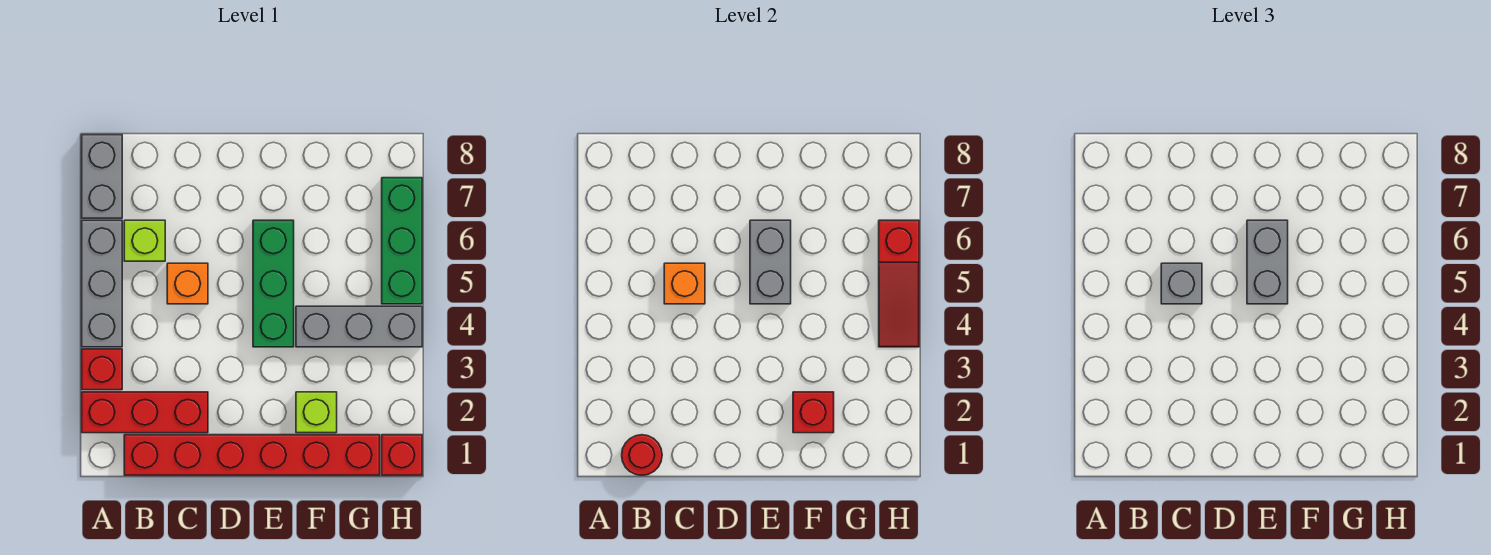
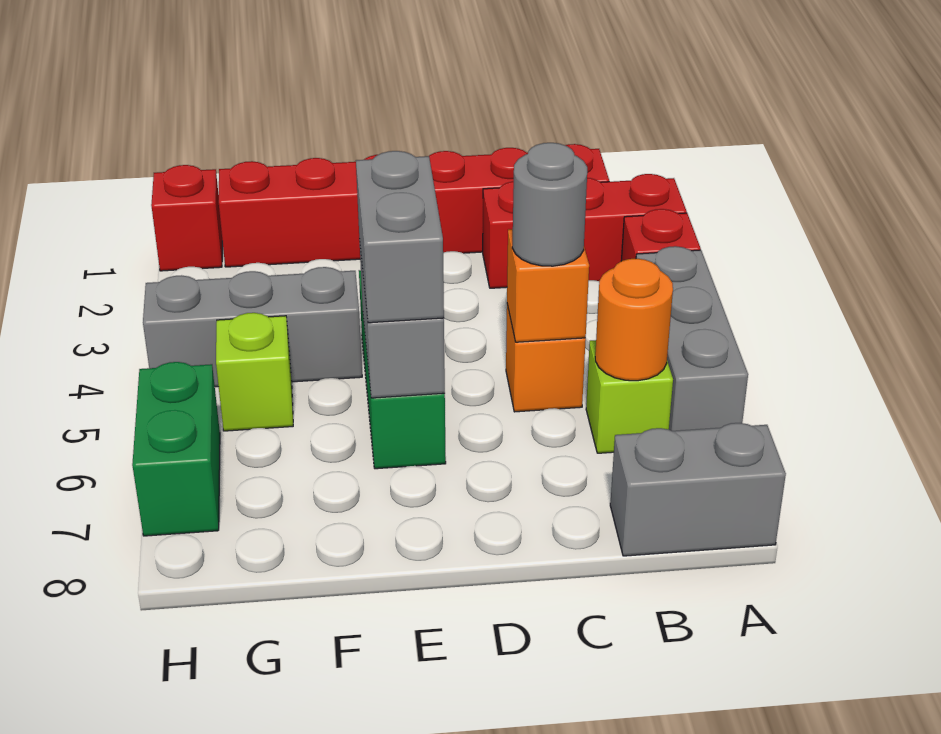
grey brick A7:A8 level 1 -> grey brick A8:B8 level 1
red round brick B1 level 2 -> none
none -> orange round brick B6 level 2
grey brick C5 level 3 -> grey round brick C5 level 3
lime brick F2 level 1 -> lime brick G5 level 1
red brick F2 level 2 -> none
red slope H4:H6 level 2 top 6 -> none
green brick H5:H7 level 1 -> green brick H6:H7 level 1

